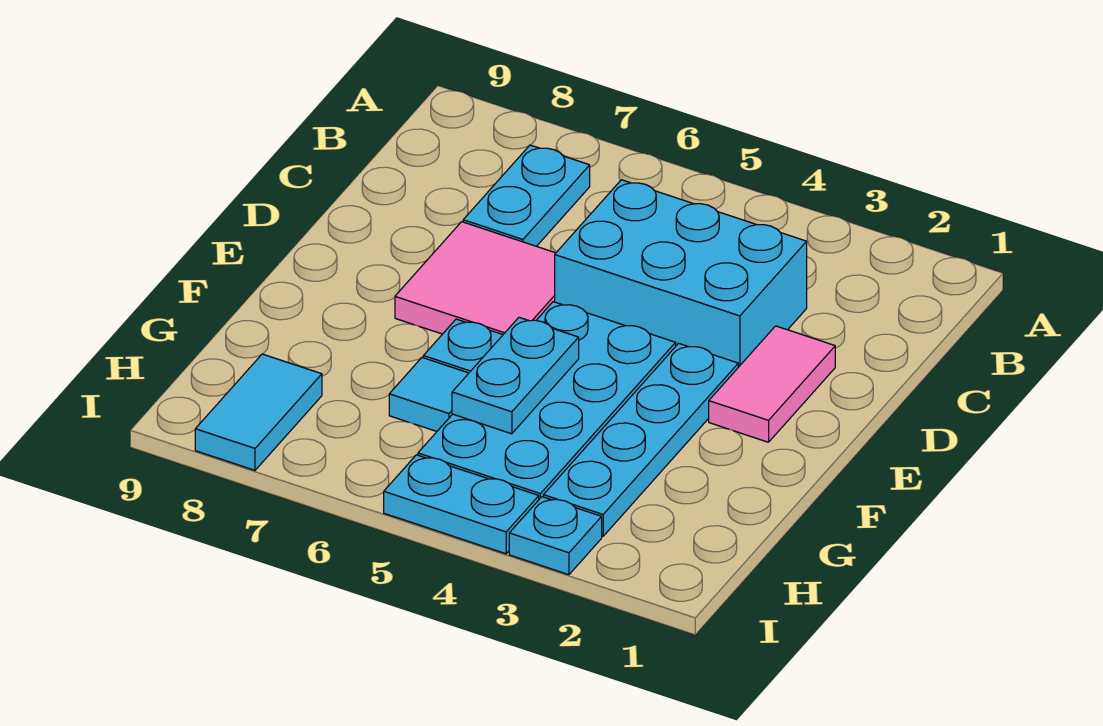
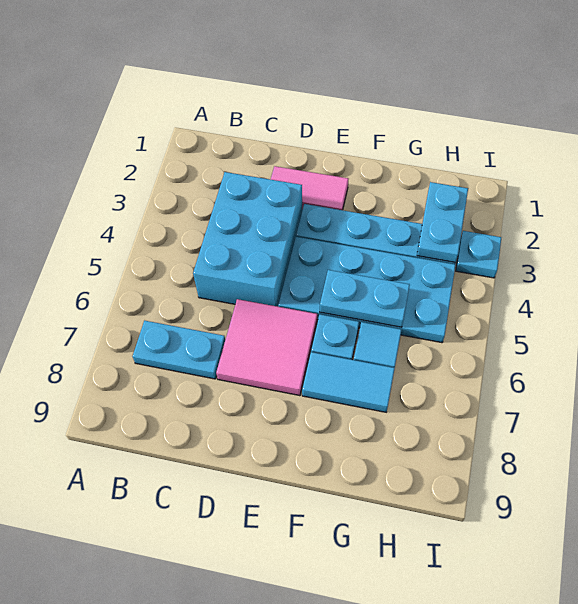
cyan tile H8:I8 level 1 -> cyan tile F7:G7 level 1
cyan plate I4:I5 level 1 -> cyan plate H2:H3 level 2

